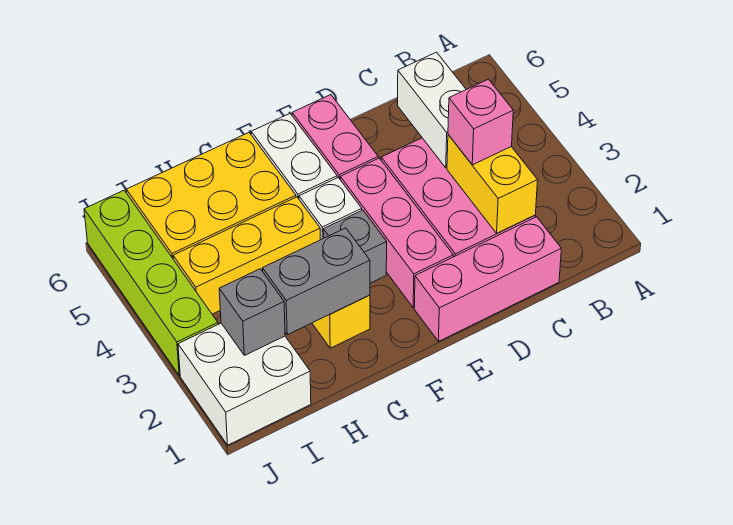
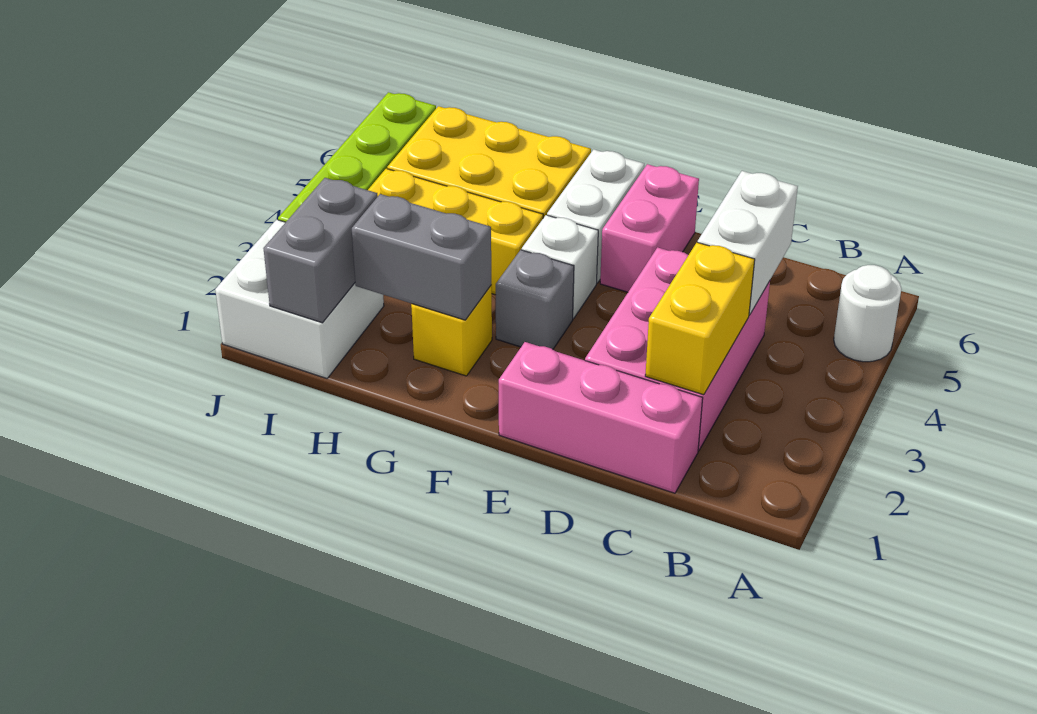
none -> white round brick A5 level 1
pink brick C3 level 3 -> none
pink brick E2:E4 level 1 -> none
grey brick I2 level 2 -> grey brick I1:I2 level 2

